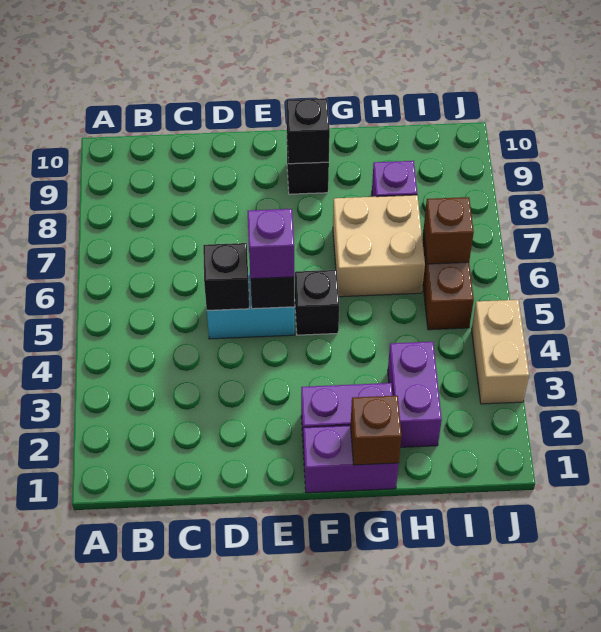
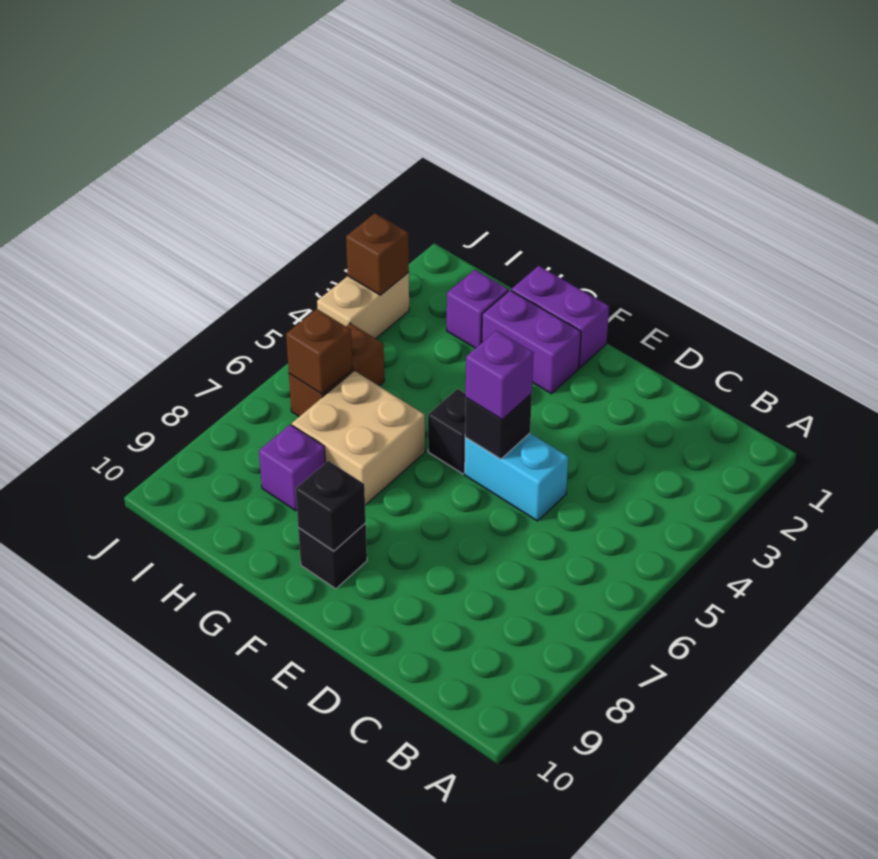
black brick D5 level 2 -> none
brown brick G1 level 2 -> brown brick J3 level 2
purple brick H2:H3 level 1 -> purple brick H2 level 1

